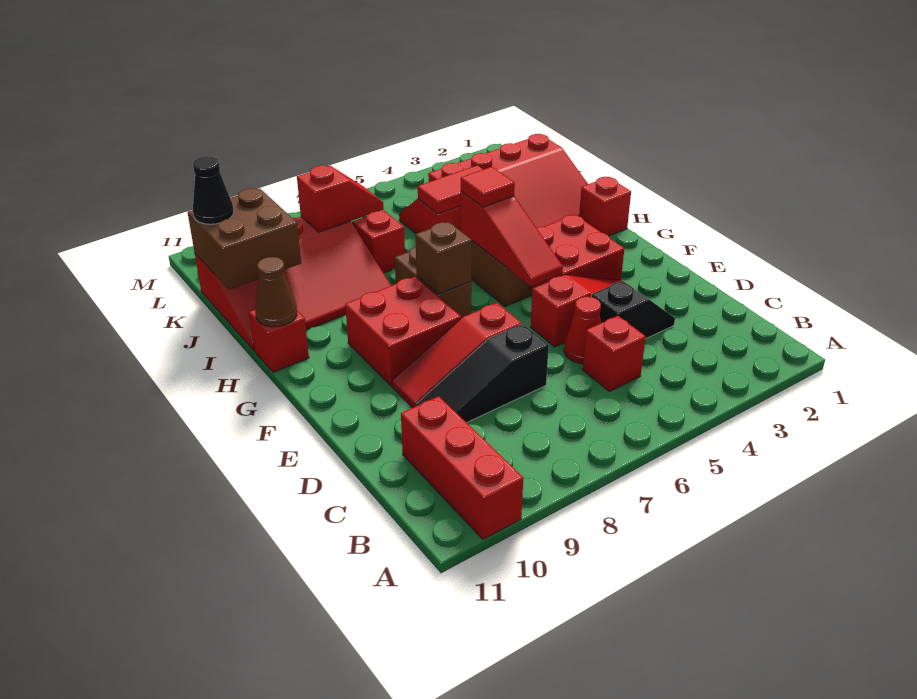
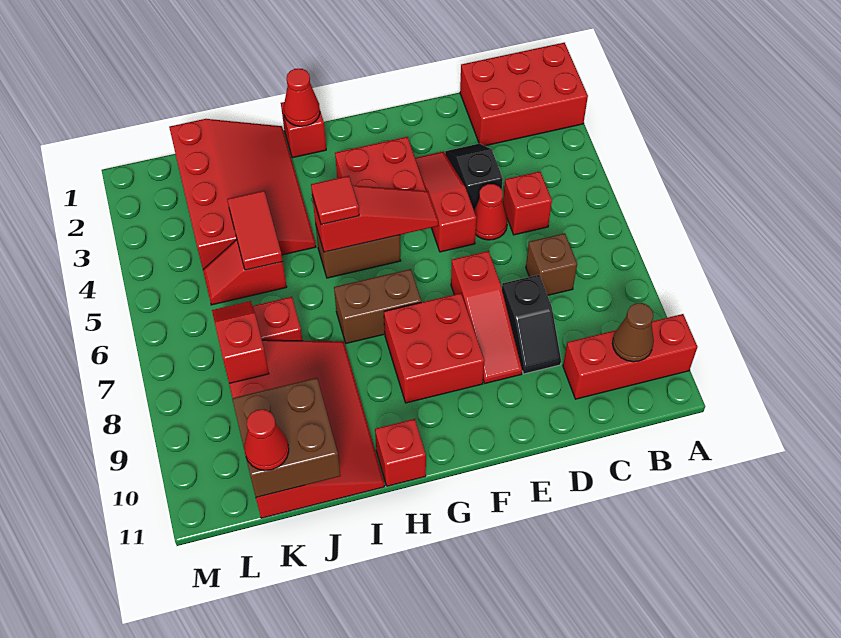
none -> red brick A1:C2 level 1
black slope D7:D9 level 1 top 7 -> black slope D8:D9 level 1 top 8
brown brick G7 level 2 -> brown brick C7 level 1
none -> red cone H1 level 2
brown cone H11 level 2 -> brown cone B10 level 2
black cone K11 level 3 -> red cone K11 level 3

